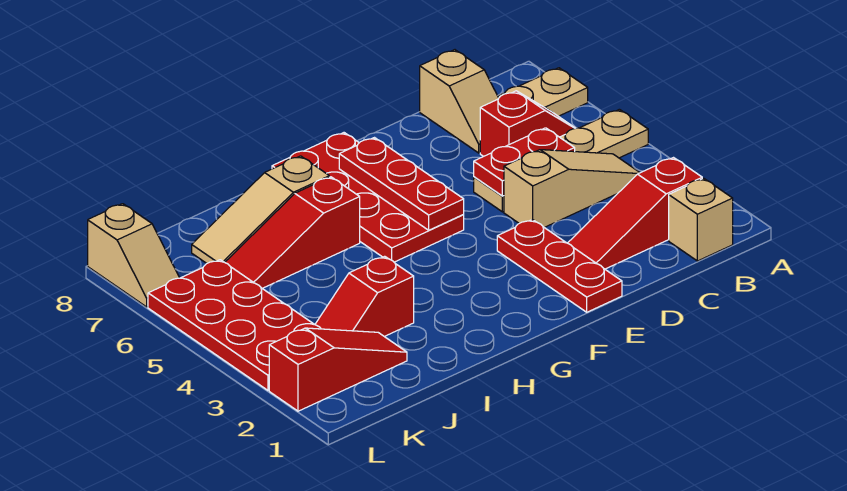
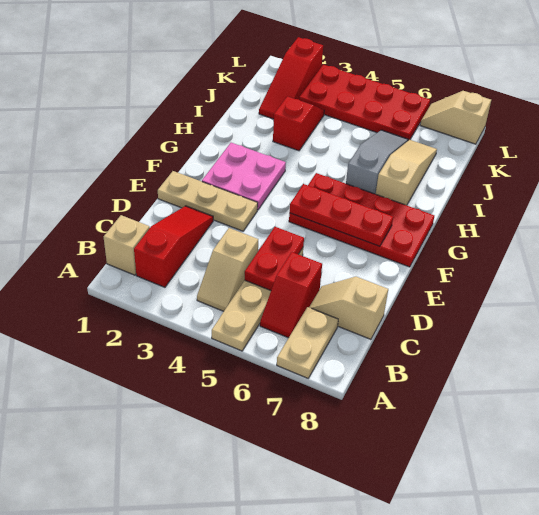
tan slope B4:D4 level 1 top D -> tan slope B4:C4 level 1 top C
red plate E1:E3 level 1 -> tan plate E1:E3 level 1
none -> pink plate F2:G3 level 1
red slope H6:J6 level 1 top H -> grey slope H6:J6 level 1 top H

